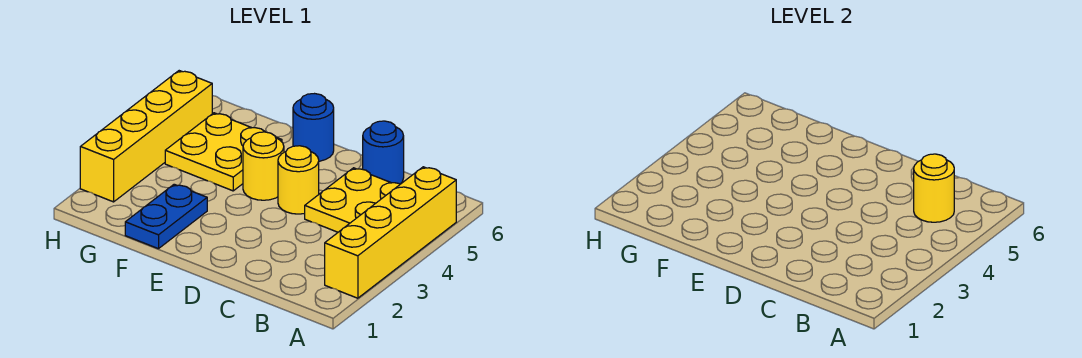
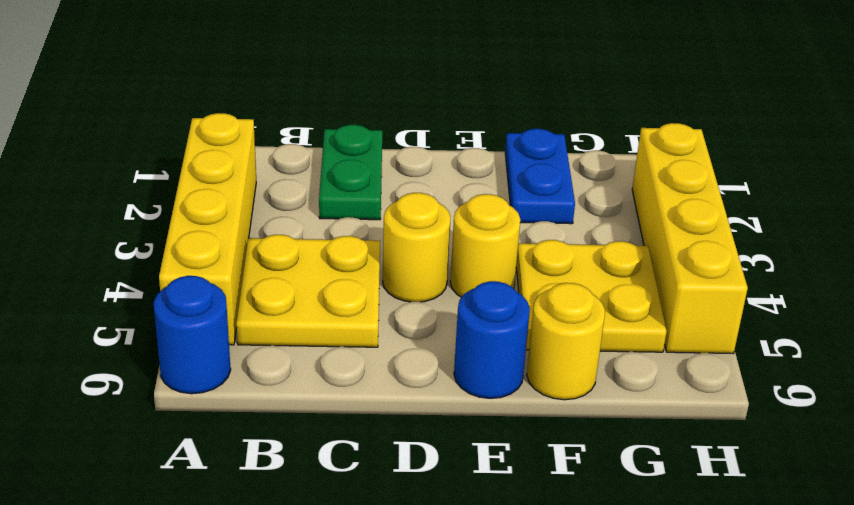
yellow round brick B5 level 2 -> yellow round brick F6 level 1
none -> green plate C1:C2 level 1
blue round brick C6 level 1 -> blue round brick A6 level 1

